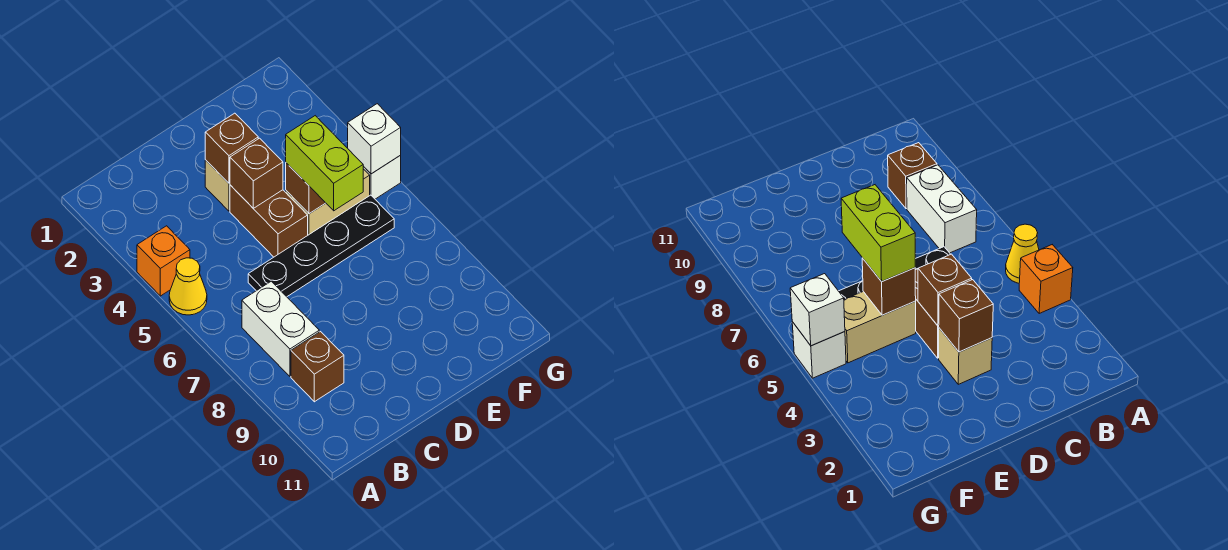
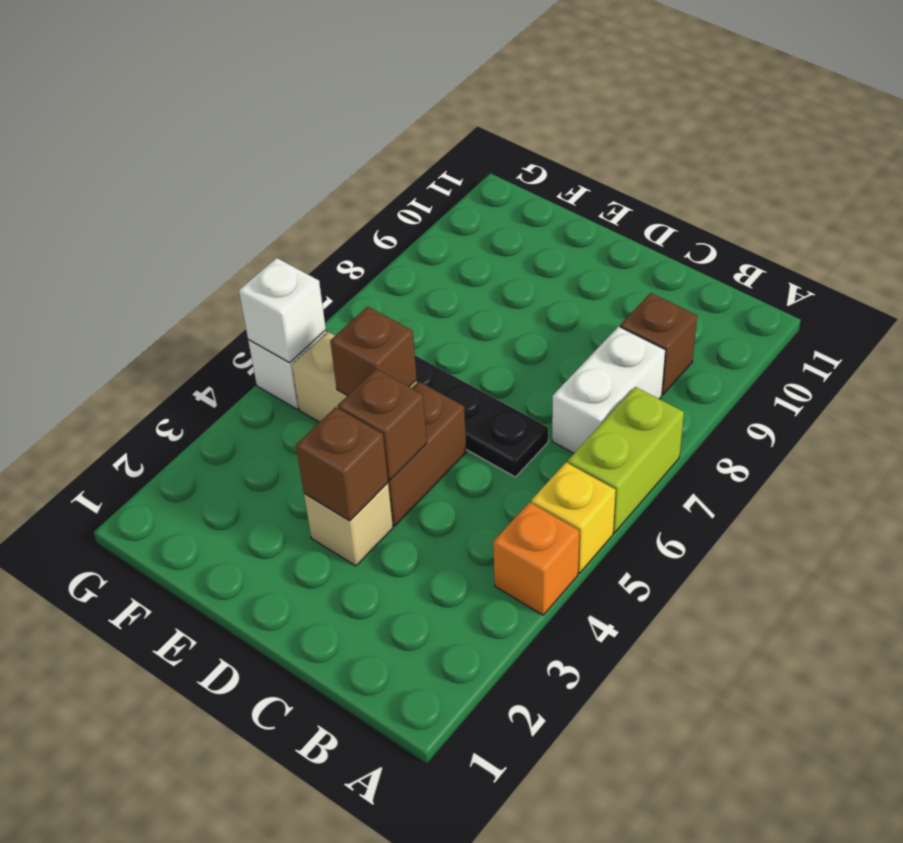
yellow cone A5 level 1 -> yellow brick A5 level 1
lime brick E5:E6 level 3 -> lime brick A6:A7 level 1

